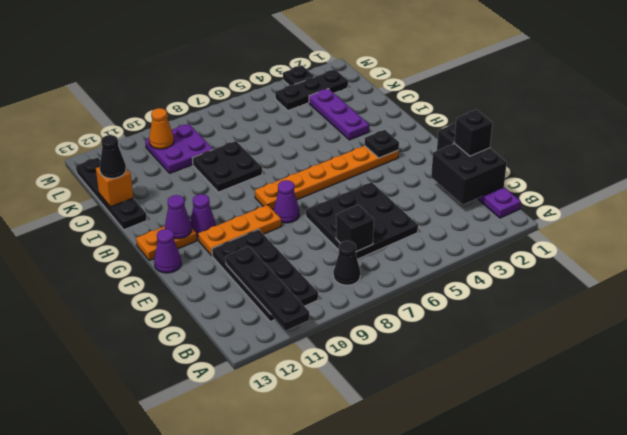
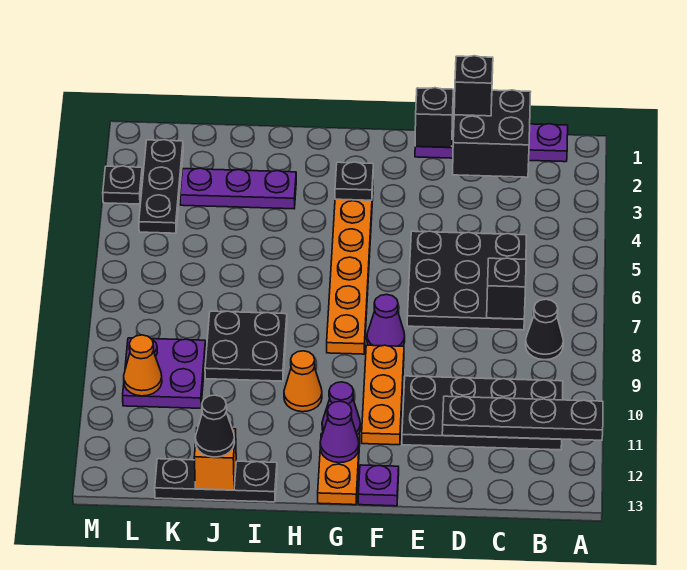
purple cone F13 level 1 -> purple plate F13 level 1
none -> orange cone H10 level 1
black plate I13:L13 level 1 -> black plate I13:K13 level 1

